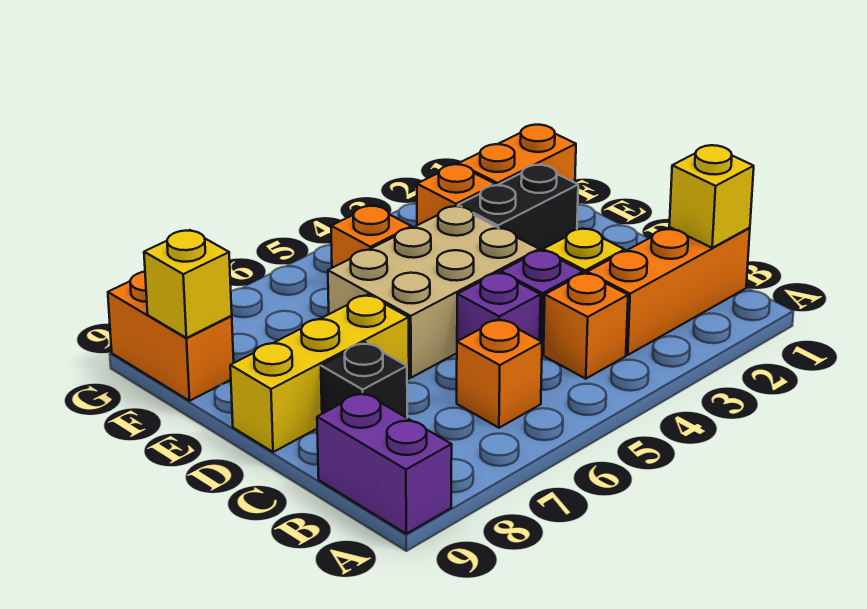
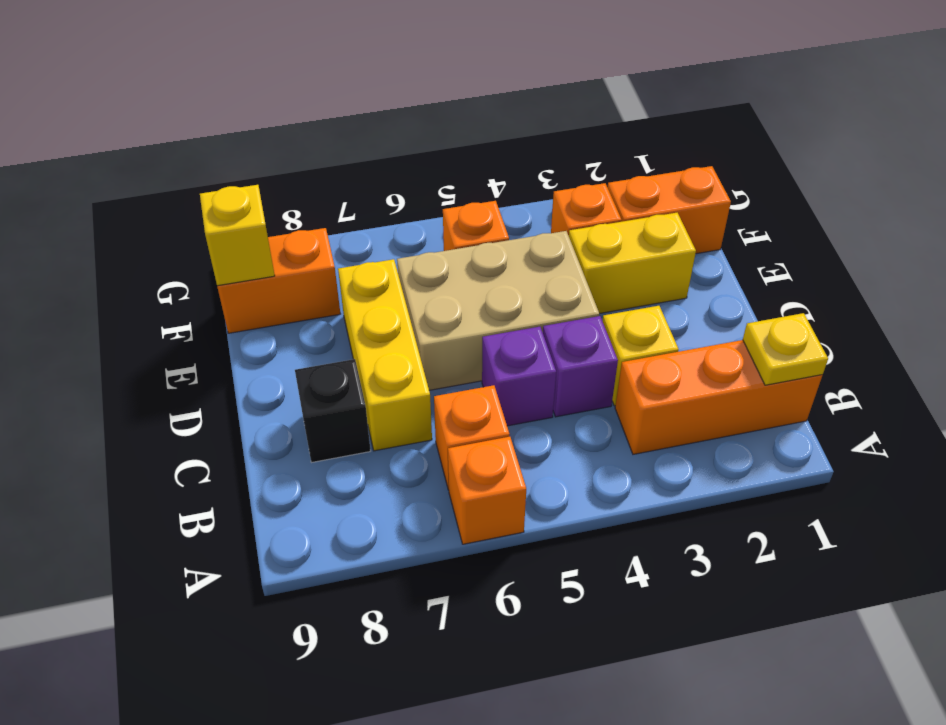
purple brick A9:B9 level 1 -> none
yellow brick B1 level 2 -> yellow plate B1 level 2
orange brick B4 level 1 -> orange brick A6 level 1
yellow brick D7:D9 level 1 -> yellow brick C7:E7 level 1
black brick E2:E3 level 1 -> yellow brick E2:E3 level 1
orange brick F9:G9 level 1 -> orange brick F8:F9 level 1

